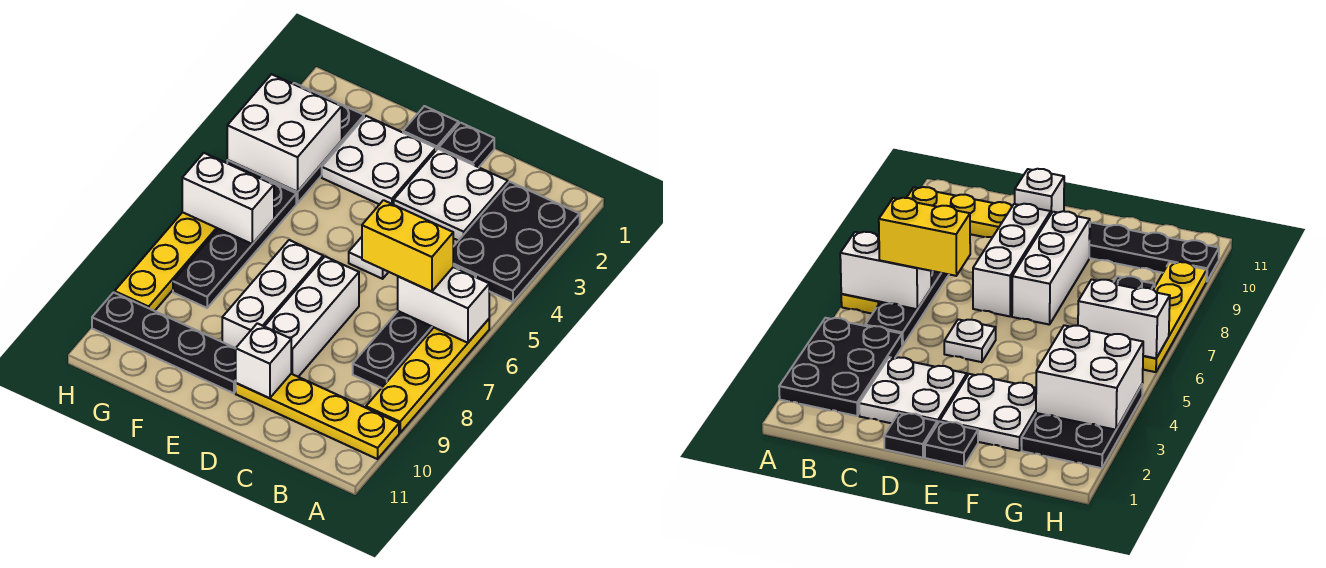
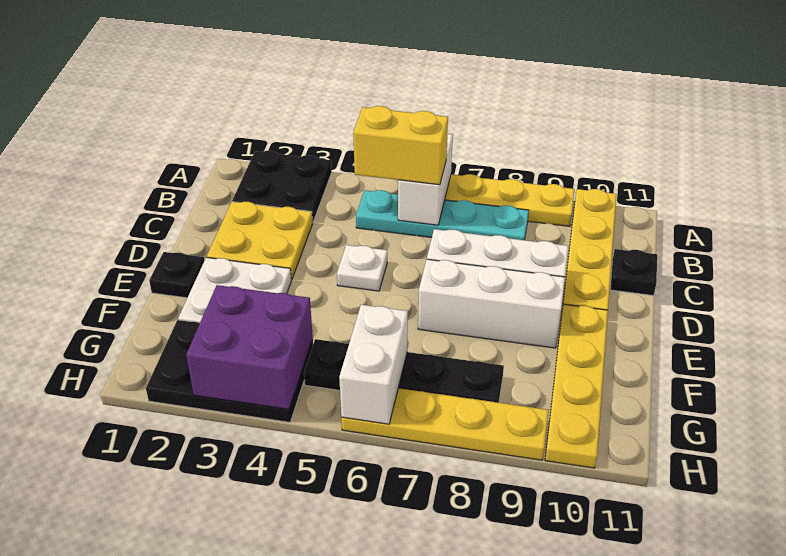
black plate A2:B4 level 1 -> black plate A2:B3 level 1
black plate B5:B8 level 1 -> cyan plate B5:B8 level 1
yellow brick B6:C6 level 3 -> yellow brick B5:B6 level 3
white plate C2:D3 level 1 -> yellow plate C2:D3 level 1
black plate D1 level 1 -> black plate C11 level 1
white brick D10 level 2 -> none
black plate E10:H10 level 1 -> yellow plate E10:H10 level 1
white brick G3:H4 level 2 -> purple brick G3:H4 level 2

